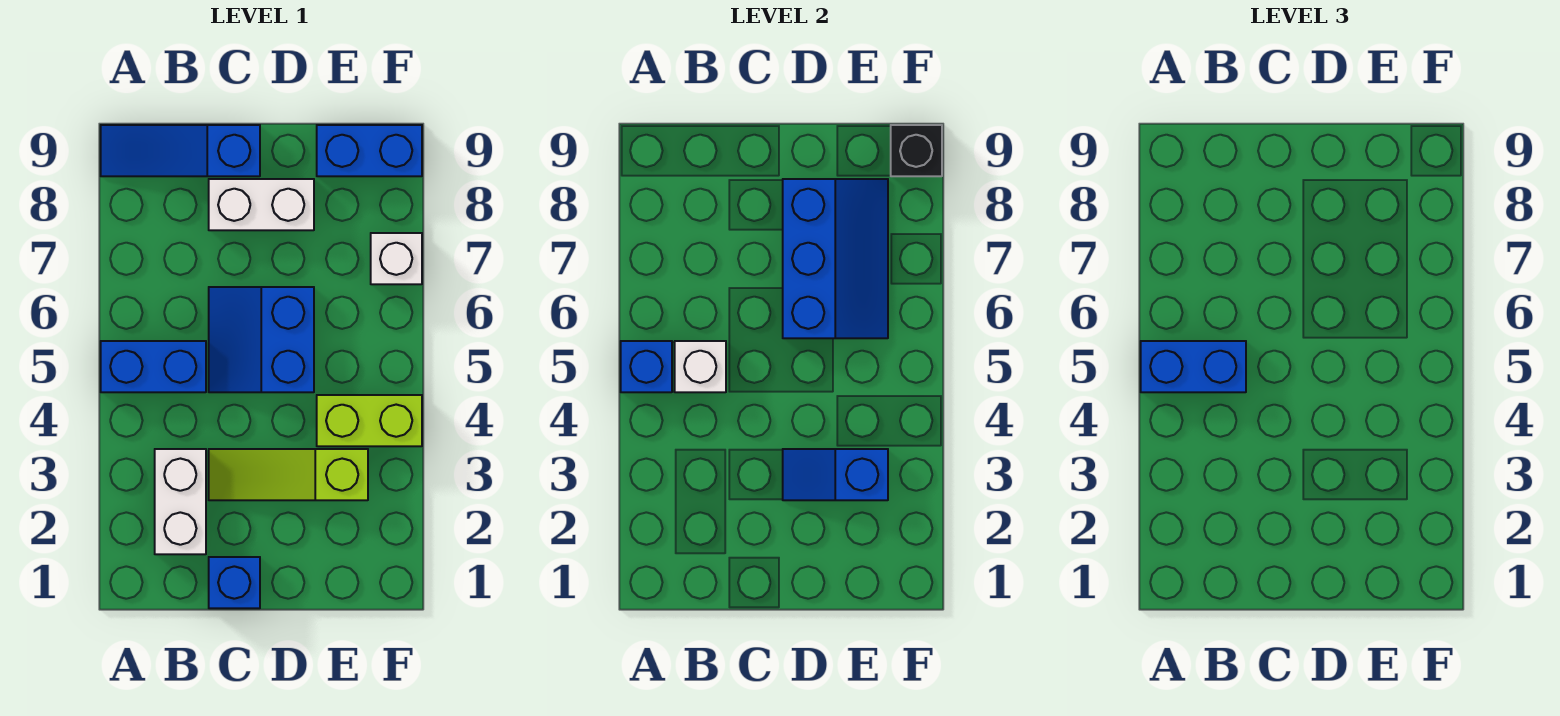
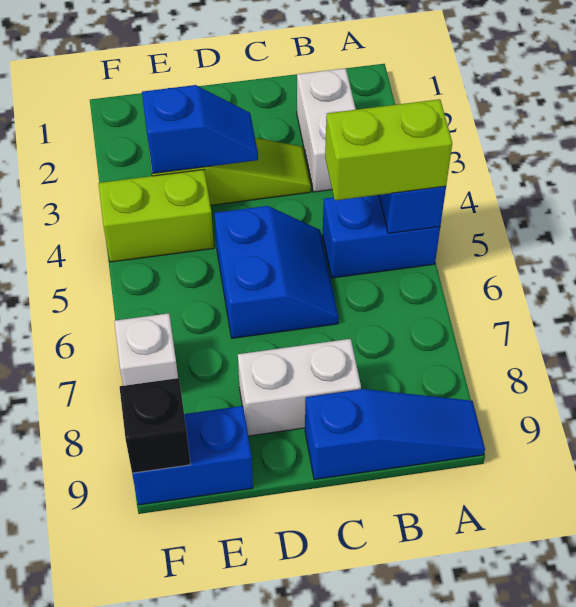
blue brick A5:B5 level 3 -> lime brick A5:B5 level 3
white brick B5 level 2 -> none
blue brick C1 level 1 -> none
blue slope D6:E8 level 2 top D -> none

